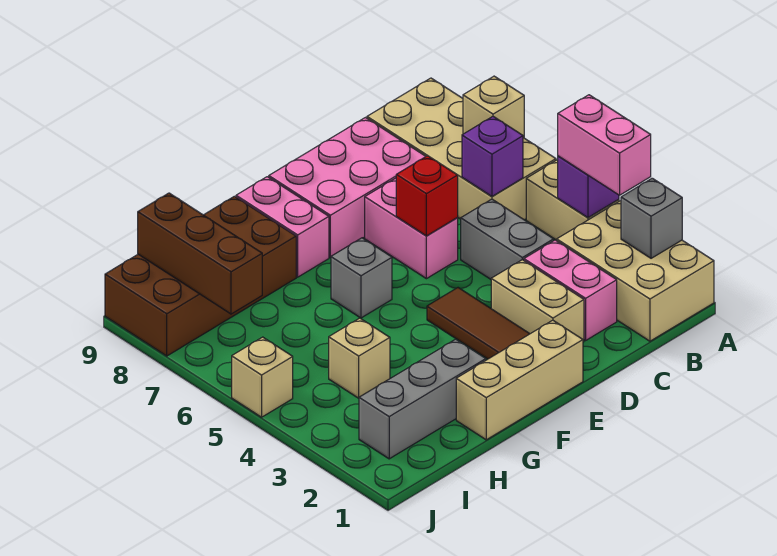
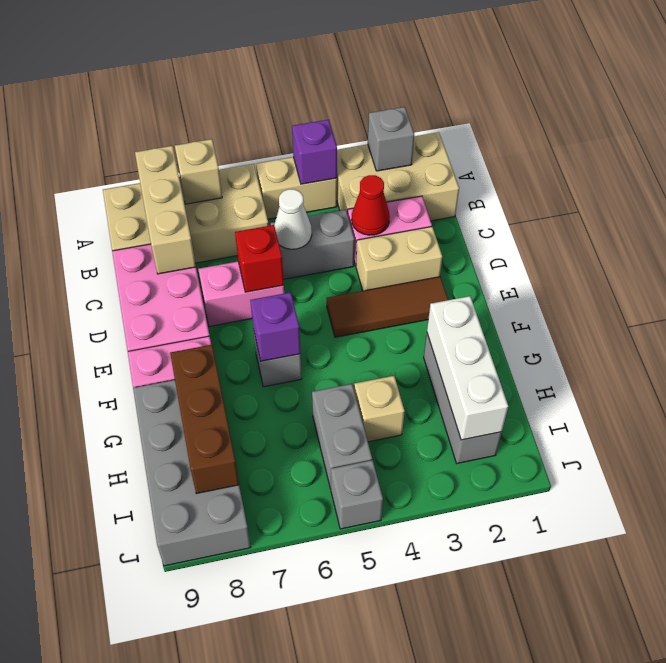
pink brick A3:A4 level 3 -> none
purple brick B6 level 2 -> purple brick F6 level 2
none -> red cone C3 level 2
none -> white cone C5 level 2
tan brick E1:G1 level 1 -> tan brick A8:C8 level 2
none -> white brick G2:I2 level 2
brown brick G8:J9 level 1 -> grey brick G8:J9 level 1
none -> grey brick H5:I5 level 1
brown brick I7:I9 level 2 -> brown brick G8:I8 level 2
tan brick J5 level 1 -> grey brick J5 level 1

